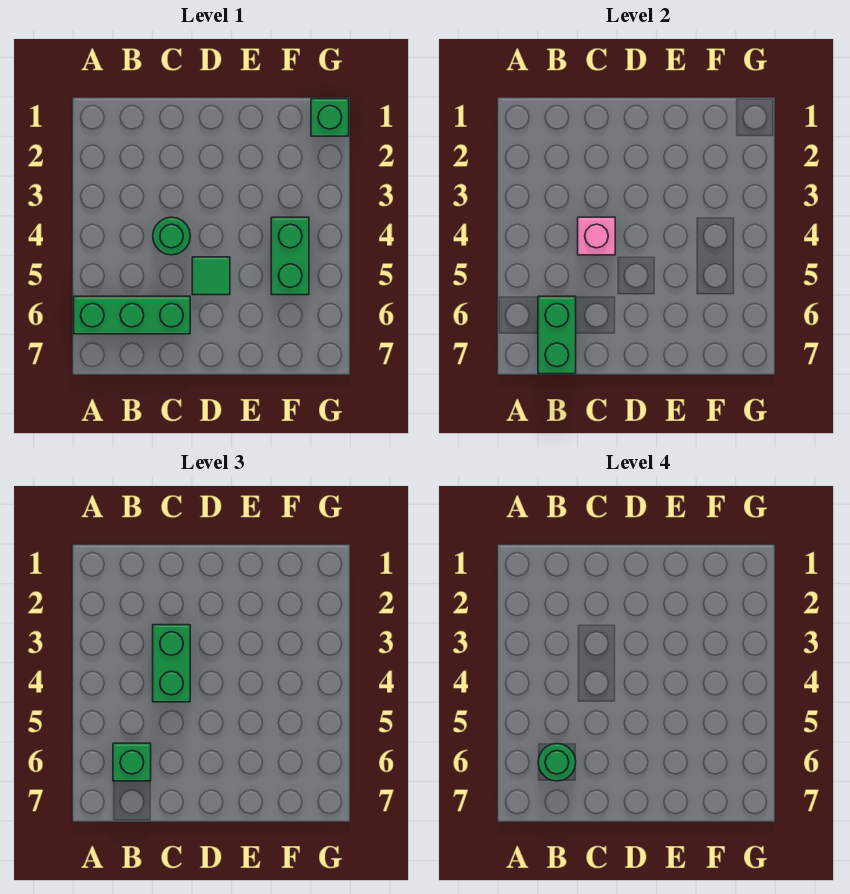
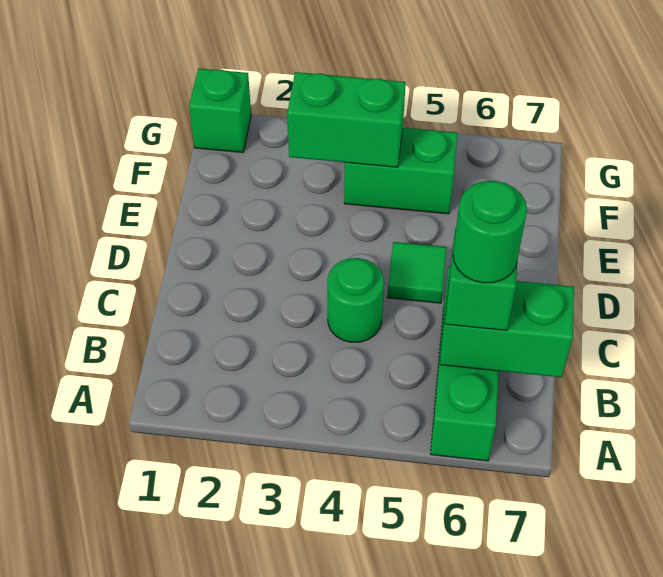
green brick C3:C4 level 3 -> green brick F3:F4 level 2
pink brick C4 level 2 -> none

